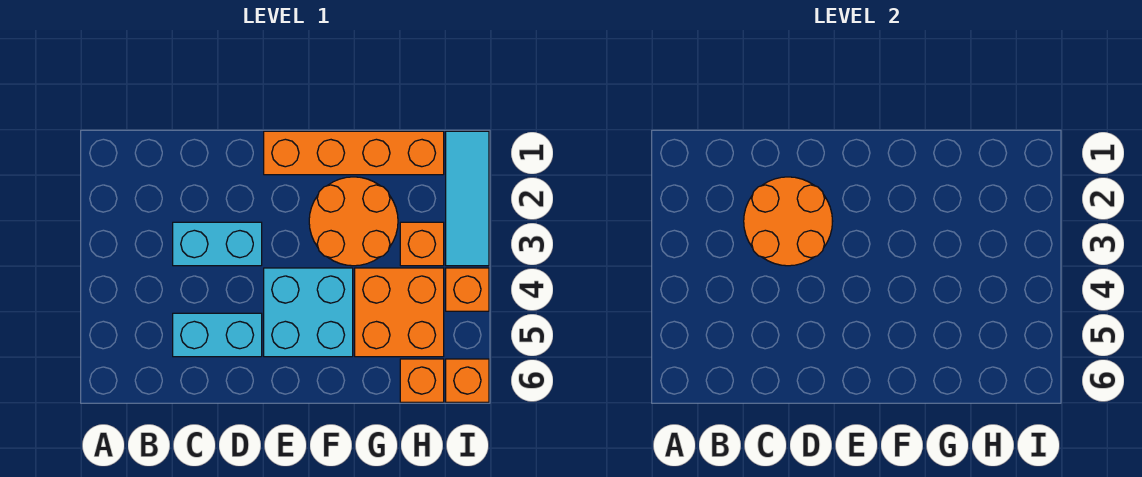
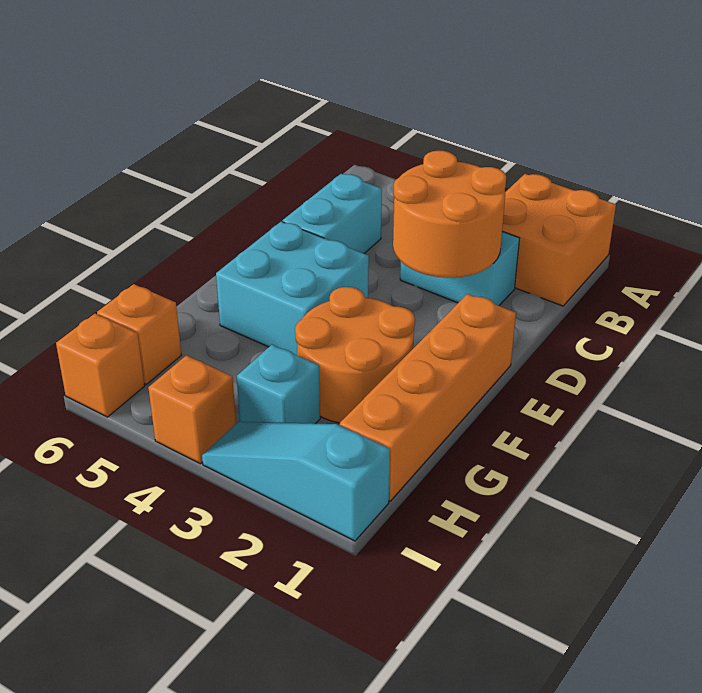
cyan brick C3:D3 level 1 -> cyan brick C2:C3 level 1
orange brick G4:H5 level 1 -> orange brick A1:B2 level 1
orange brick H3 level 1 -> cyan brick H3 level 1
cyan tile I1:I3 level 1 -> cyan slope I1:I3 level 1 top 1

